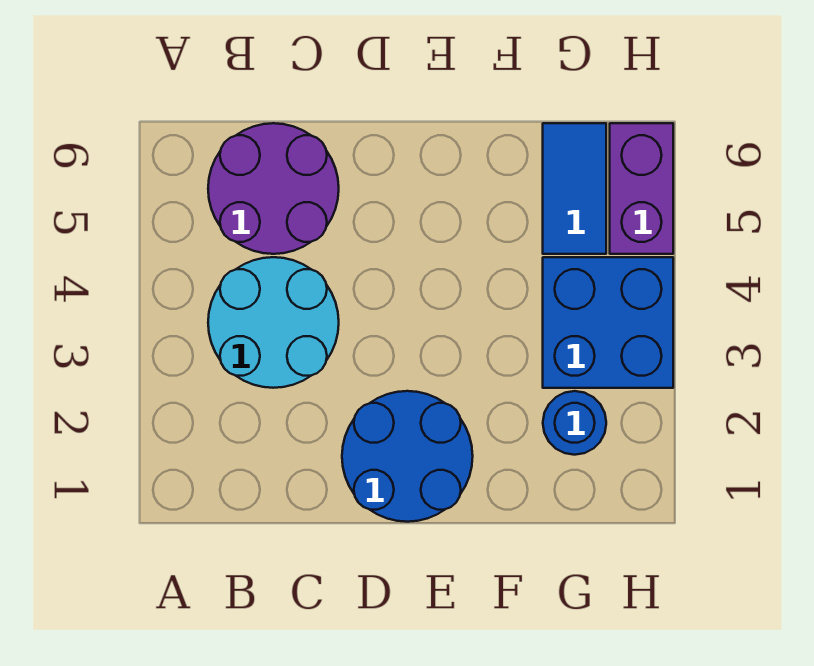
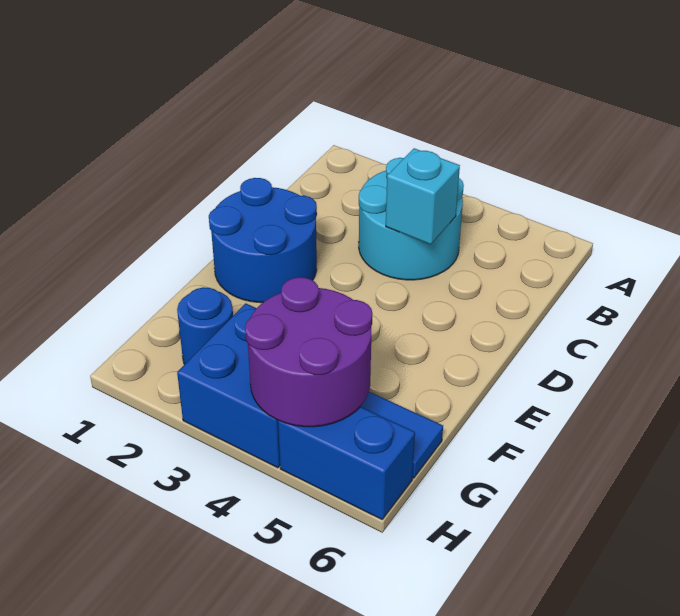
purple round brick B5:C6 level 1 -> purple round brick G4:H5 level 2
none -> cyan brick C4 level 2
purple brick H5:H6 level 1 -> blue brick H5:H6 level 1

